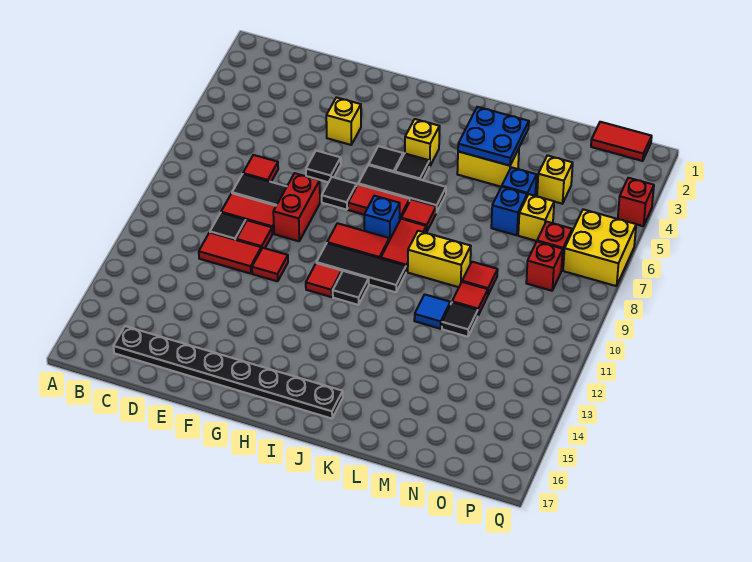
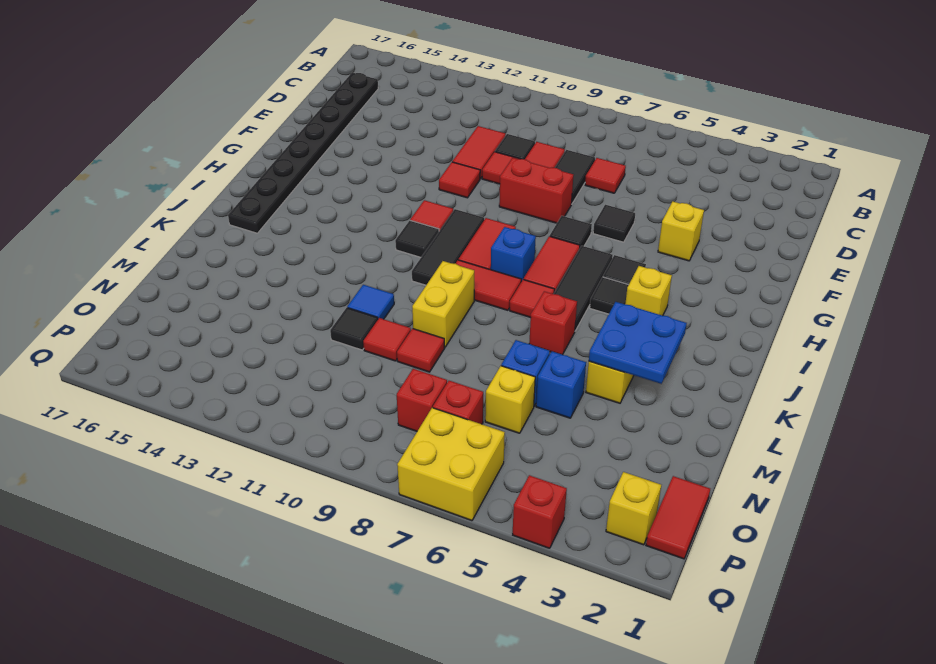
none -> red brick K6 level 1
yellow brick N4 level 1 -> yellow brick P2 level 1

